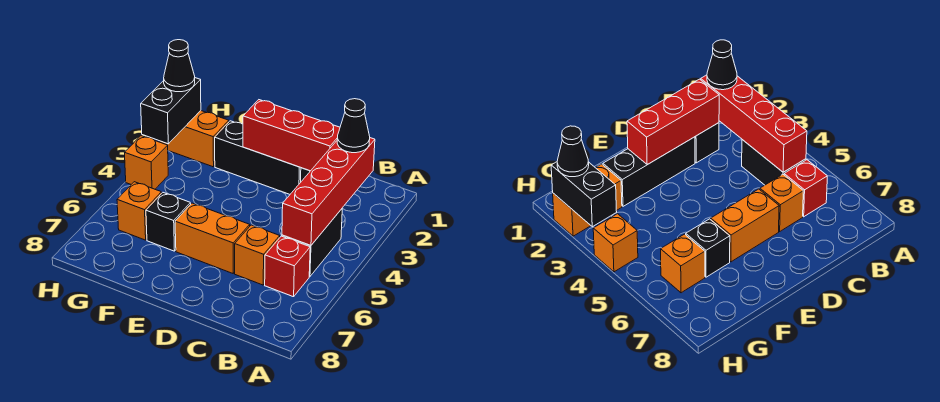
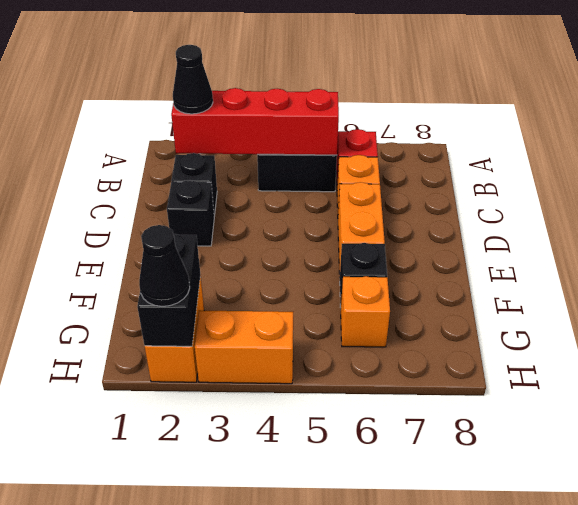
red brick C2:E2 level 2 -> none
black brick D2:F2 level 1 -> black brick D2 level 1
black brick H2:H3 level 2 -> black brick G2:H2 level 2
orange brick H4 level 1 -> orange brick H3:H4 level 1

